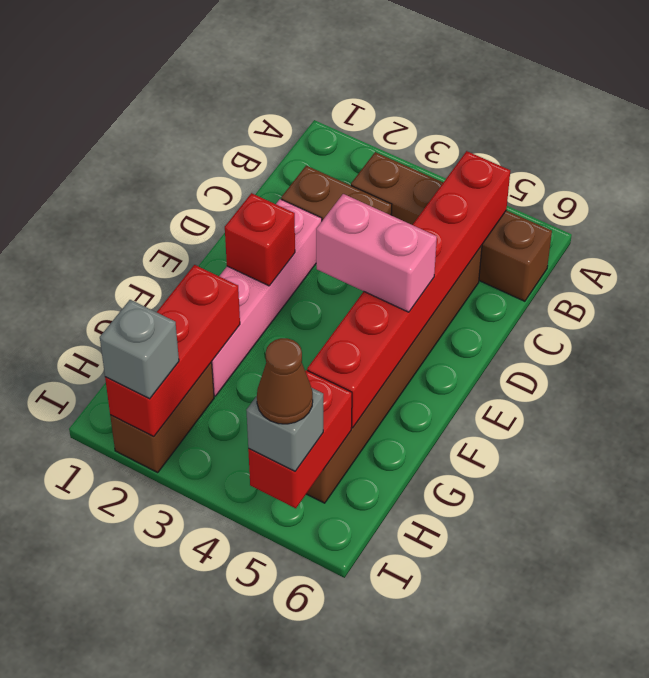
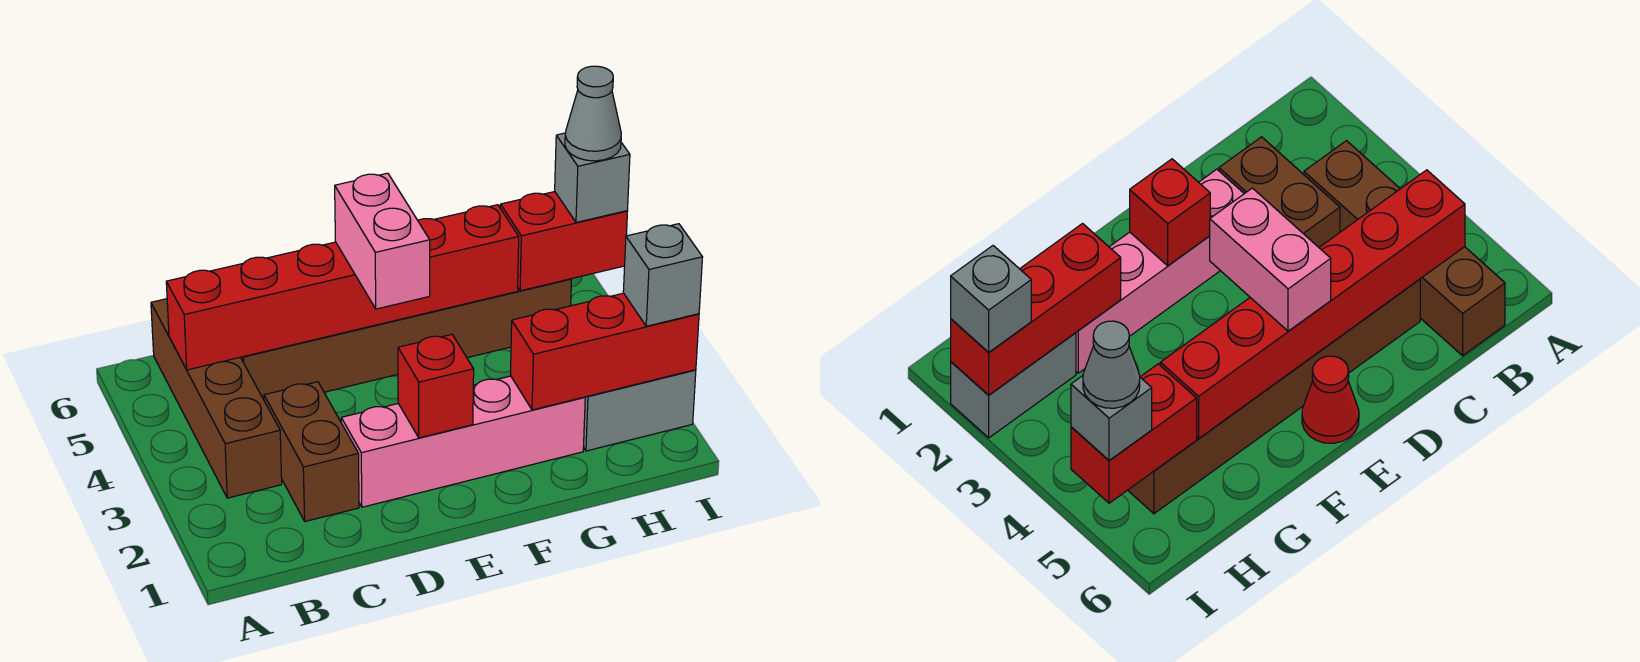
none -> red cone E6 level 1
brown brick H2:I2 level 1 -> grey brick H2:I2 level 1
brown cone I5 level 4 -> grey cone I5 level 4

